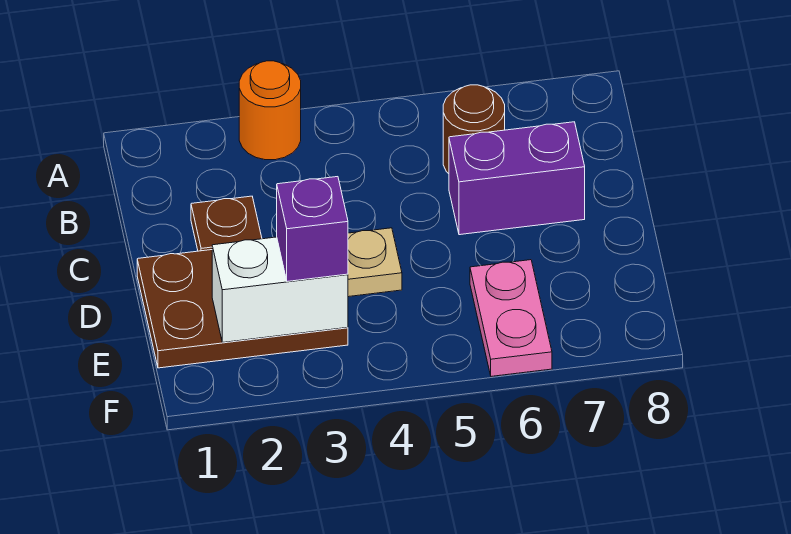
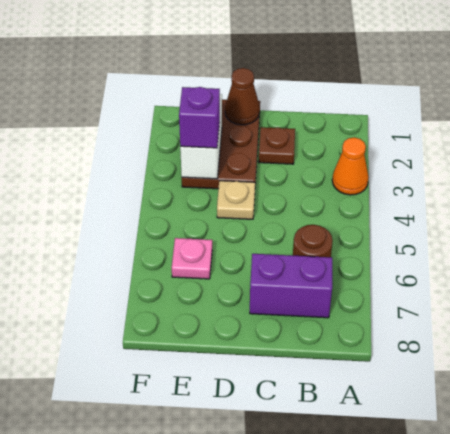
orange round brick A3 level 1 -> orange cone A3 level 1
purple brick C6:C7 level 1 -> purple brick B7:C7 level 1
none -> brown cone D1 level 2
pink plate E6:F6 level 1 -> pink plate E6 level 1

